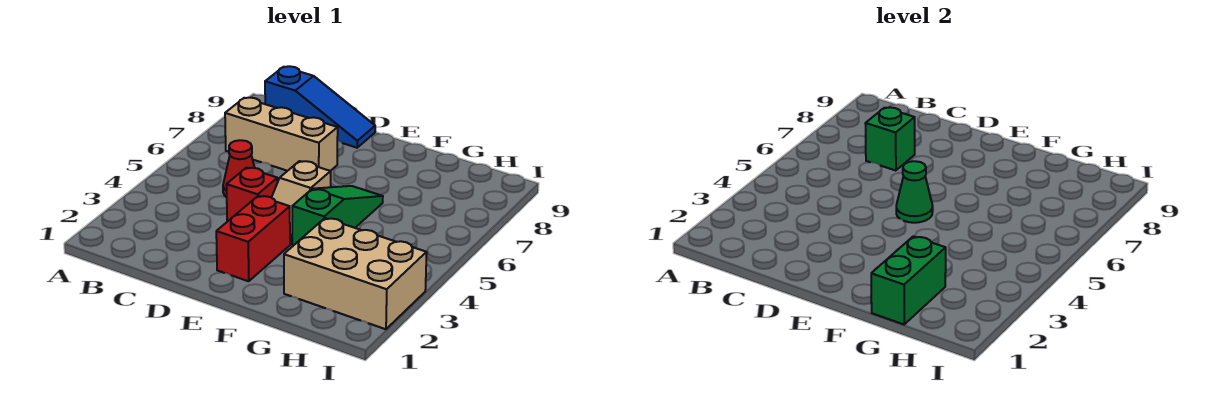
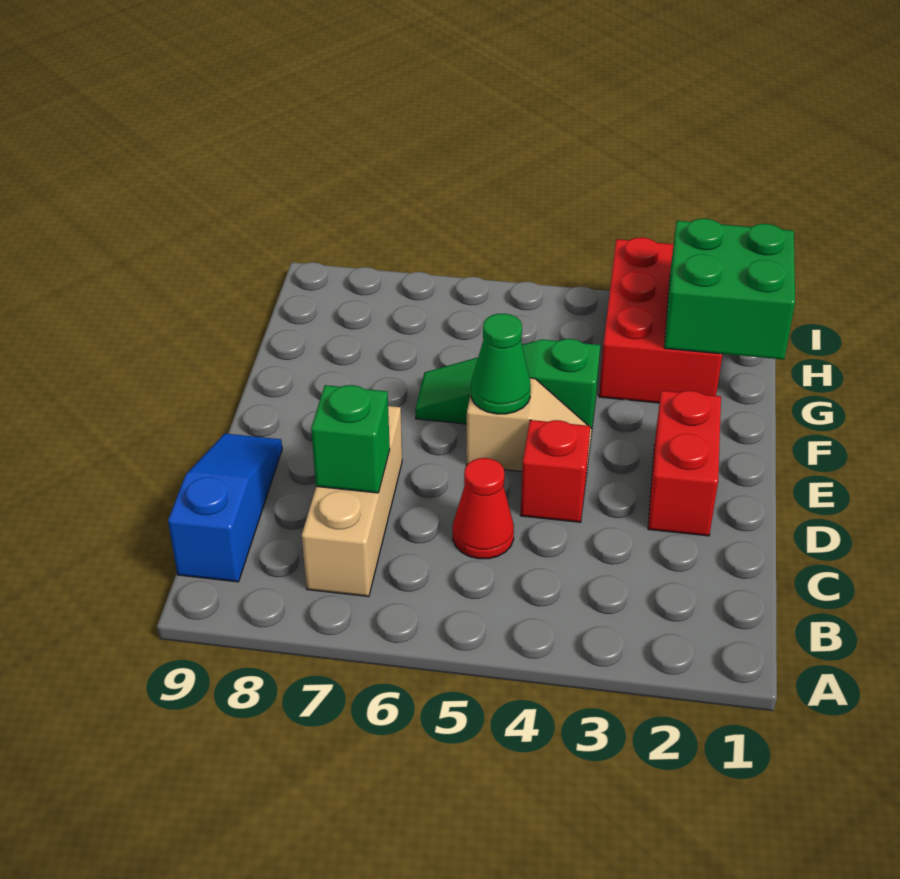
red brick E2:E3 level 1 -> red brick D2:E2 level 1
green brick G1:G2 level 2 -> green brick G1:H2 level 2
tan brick G2:I3 level 1 -> red brick G2:I3 level 1

